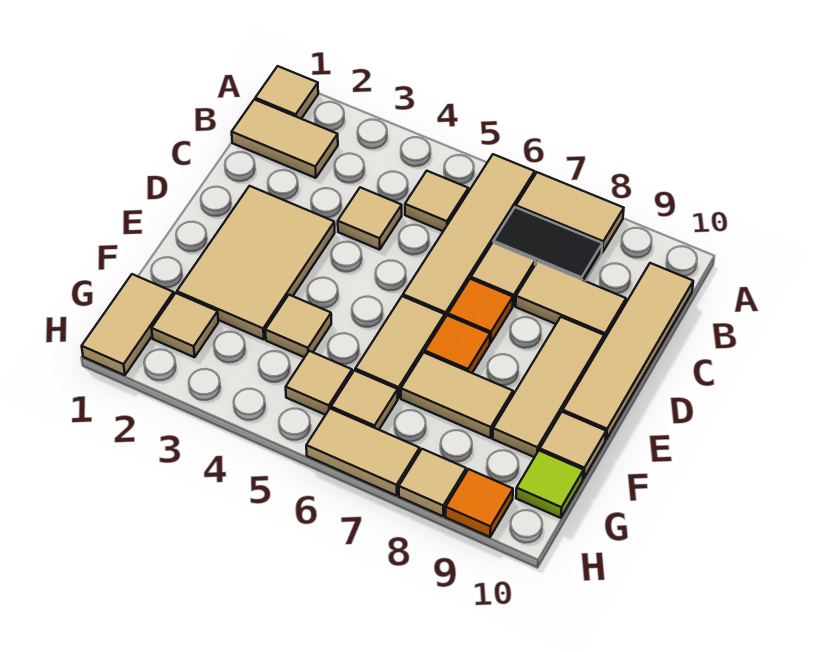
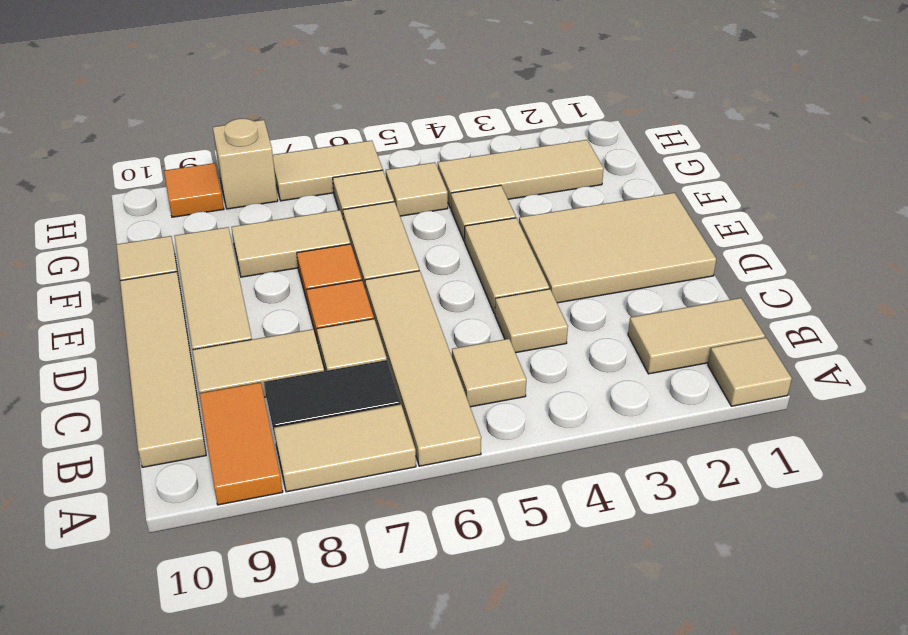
none -> orange tile A9:B9 level 1
tan tile D2:F3 level 1 -> tan tile D1:E3 level 1
tan tile G1:H1 level 1 -> tan tile D4:E4 level 1
tan tile G2 level 1 -> tan tile G2:G4 level 1
lime tile G10 level 1 -> none
tan tile H8 level 1 -> tan brick H8 level 1

